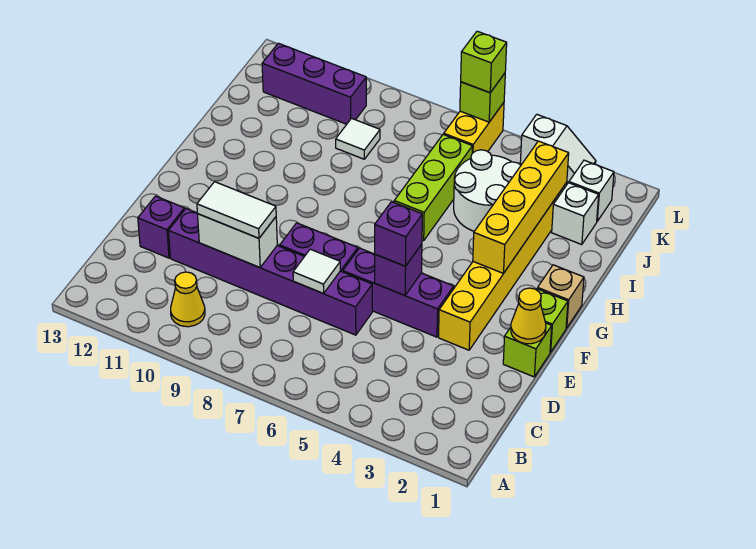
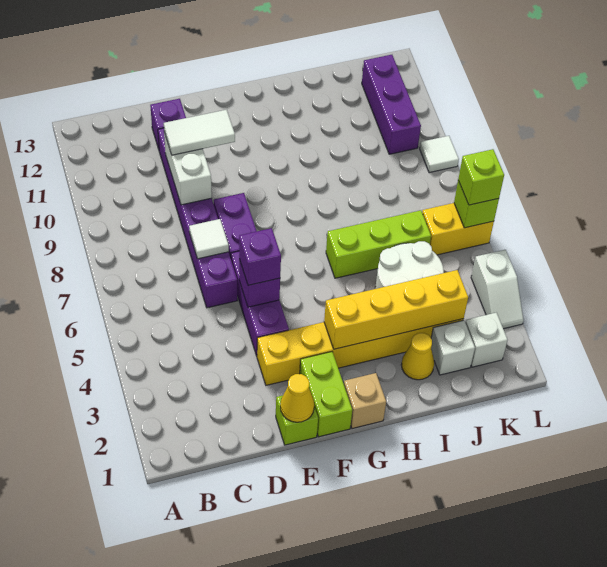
yellow cone B10 level 1 -> yellow cone I2 level 1
white tile D9:D10 level 3 -> white tile D10:E10 level 3
lime brick F1 level 1 -> lime brick F1:F2 level 1
white tile J9 level 1 -> white tile L9 level 1

